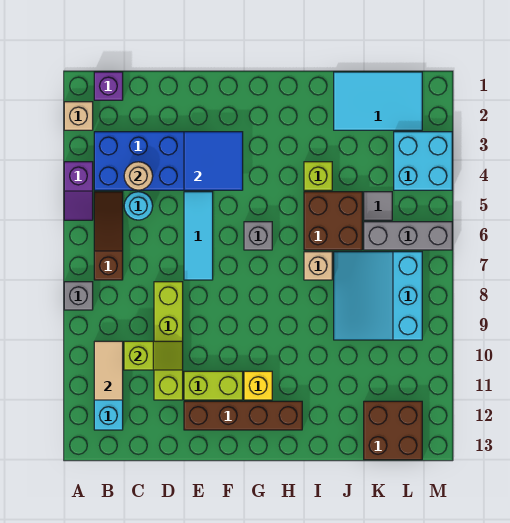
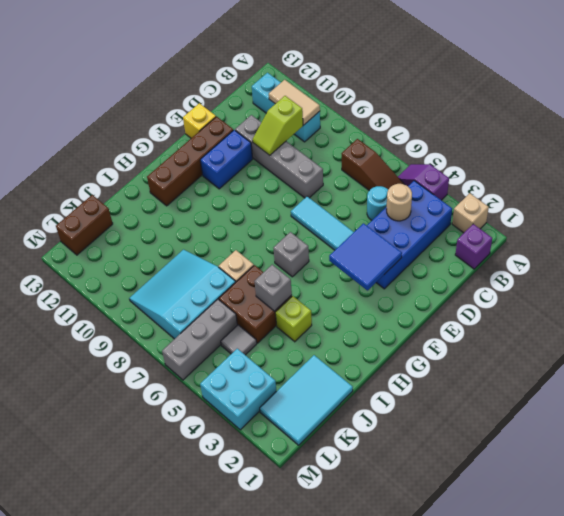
grey brick A8 level 1 -> grey brick I5 level 2
lime brick D8:D11 level 1 -> grey brick D8:D11 level 1
lime brick E11:F11 level 1 -> blue brick E11:F11 level 1
yellow brick G11 level 1 -> yellow brick E13 level 1
cyan slope J7:L9 level 1 top L -> cyan slope J7:L9 level 1 top 7
brown brick K12:L13 level 1 -> brown brick K13:L13 level 1

